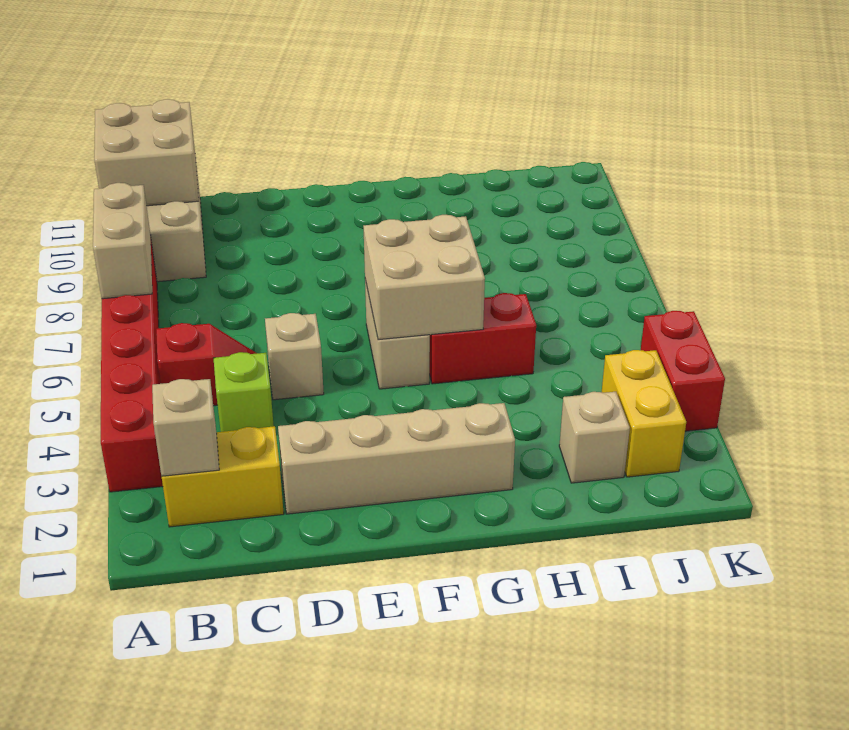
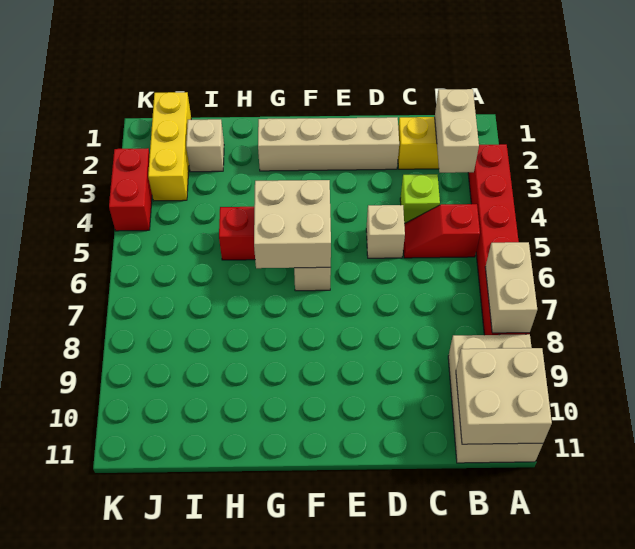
tan brick B2 level 2 -> tan brick B2:B3 level 2
yellow brick J2:J3 level 1 -> yellow brick J1:J3 level 1

